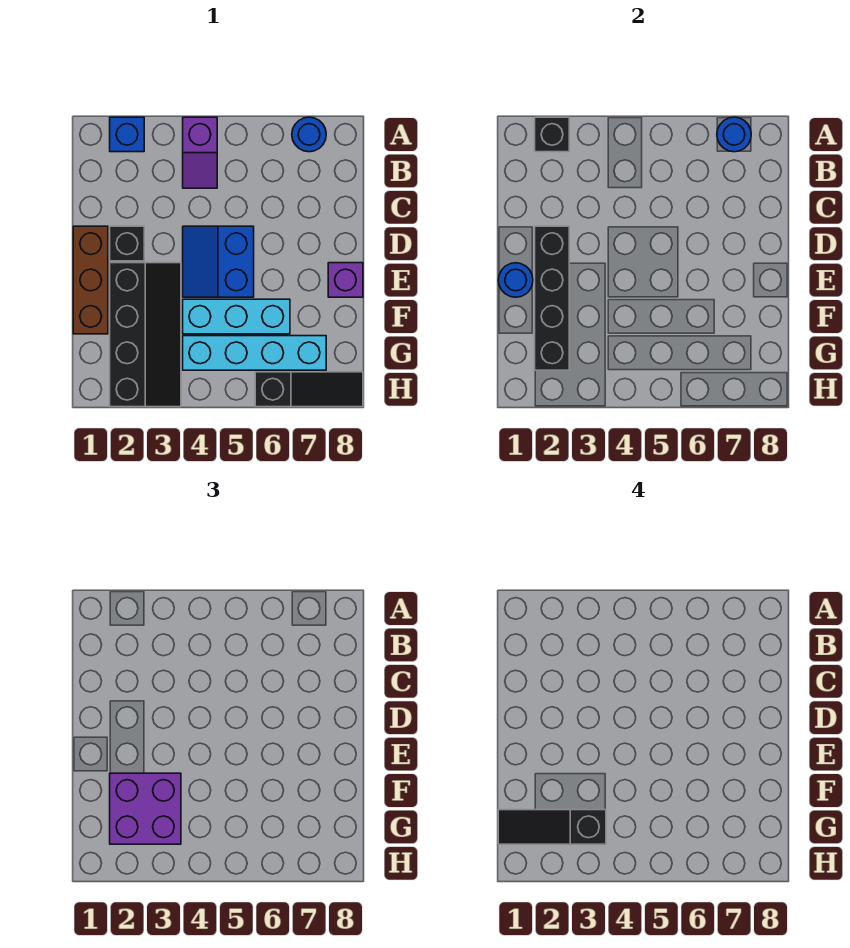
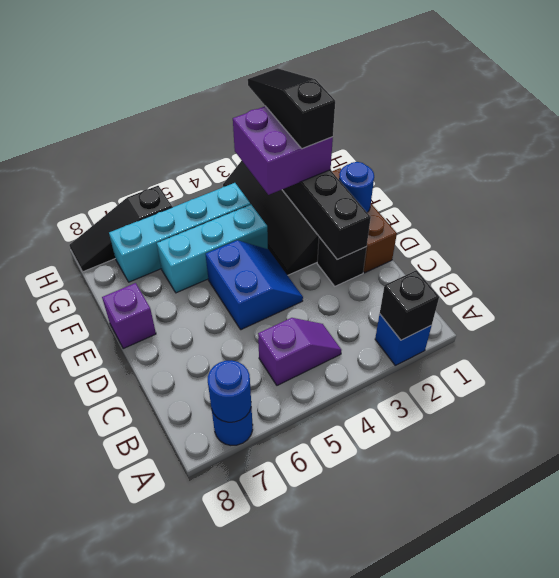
purple slope A4:B4 level 1 top A -> purple slope B4:B5 level 1 top 5
black slope G1:G3 level 4 top 3 -> black slope F2:H2 level 4 top F

